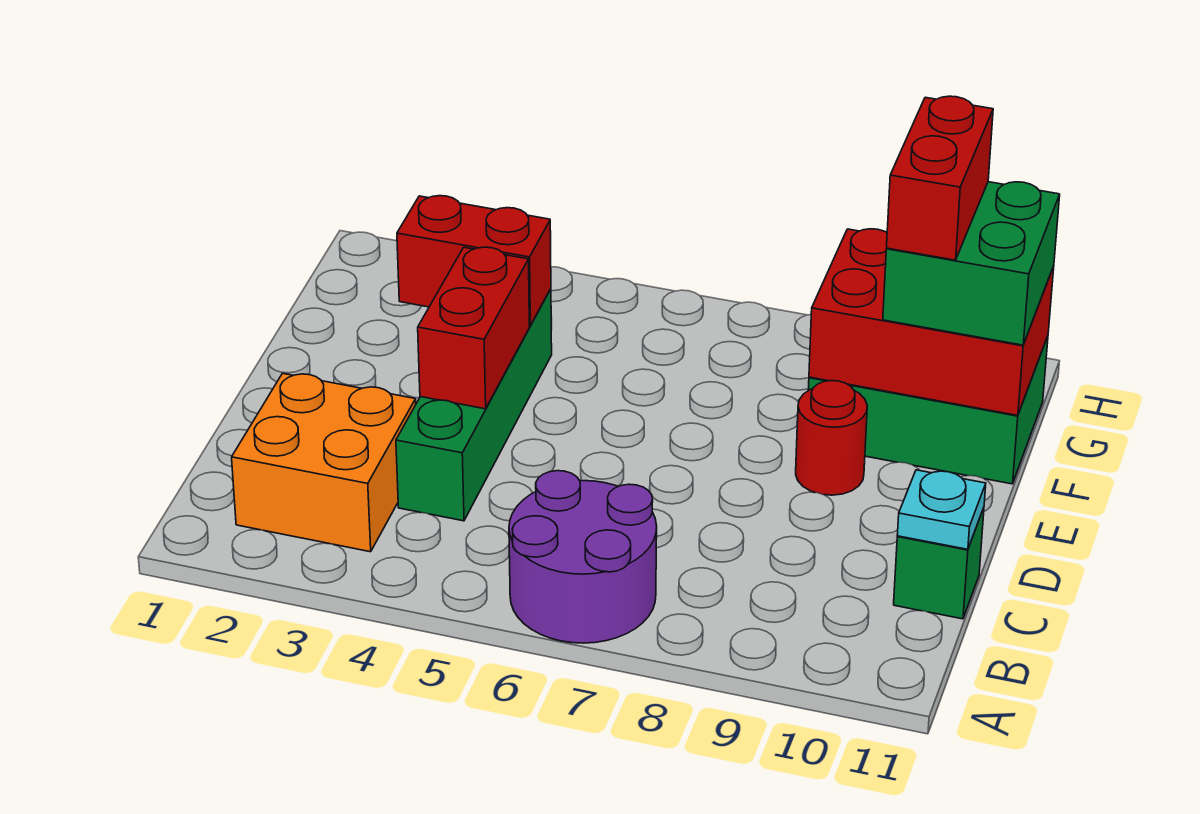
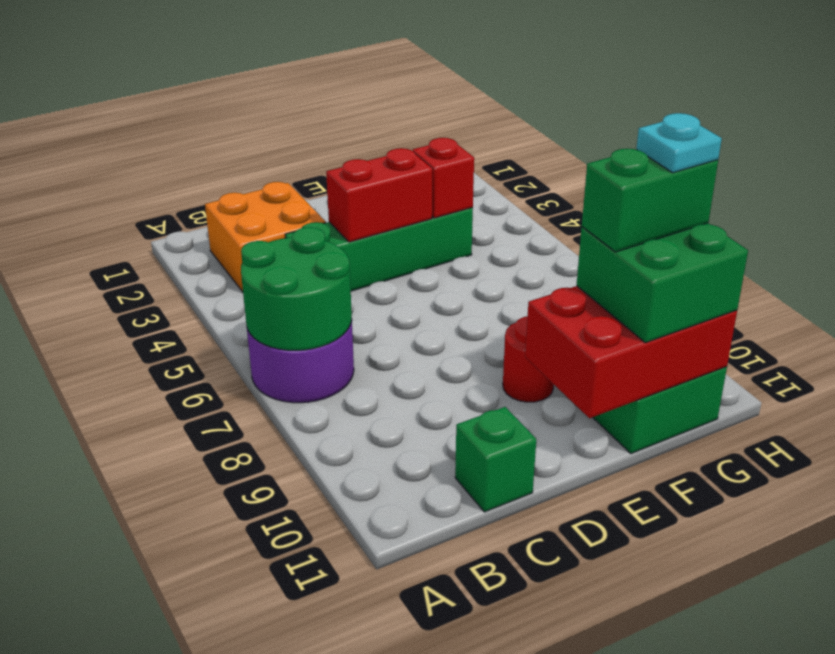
none -> green round brick A6:B7 level 2
cyan plate C11 level 2 -> cyan plate G10 level 5
red brick F3:F4 level 2 -> red brick F4 level 2
red brick F9:G11 level 2 -> red brick E10:G11 level 2
red brick F10:G10 level 4 -> green brick F10:G10 level 4

